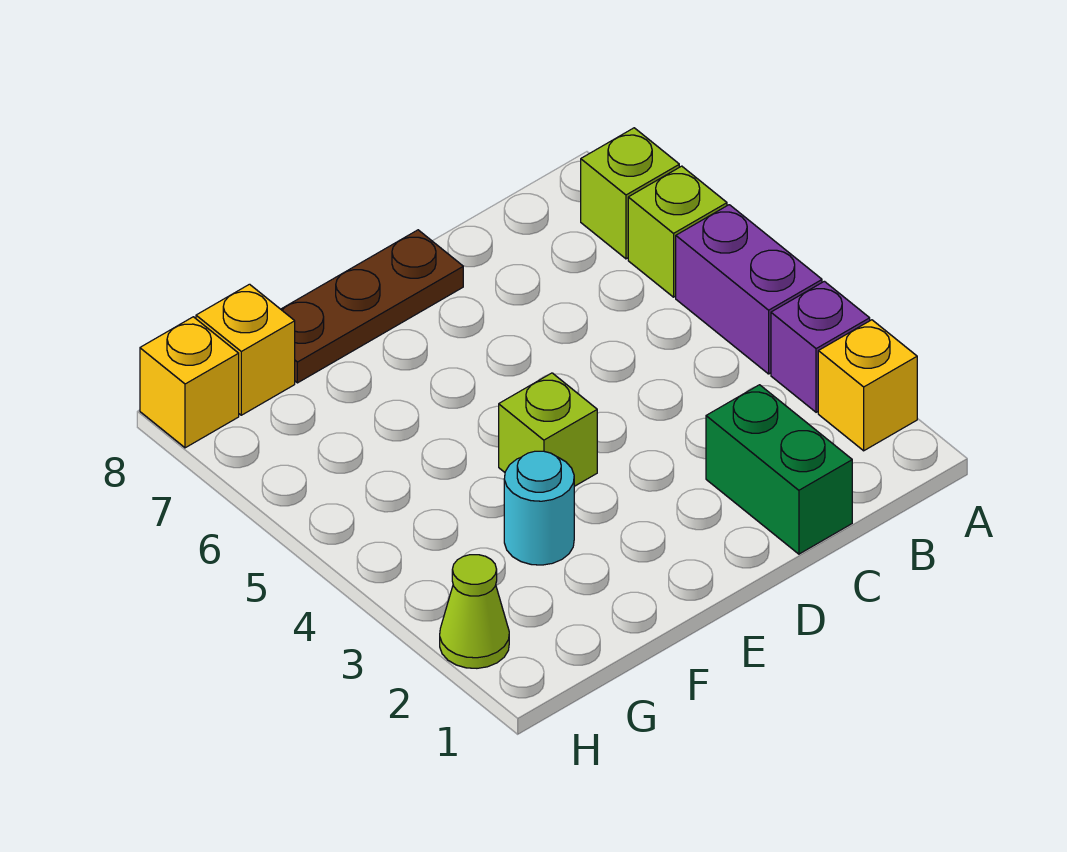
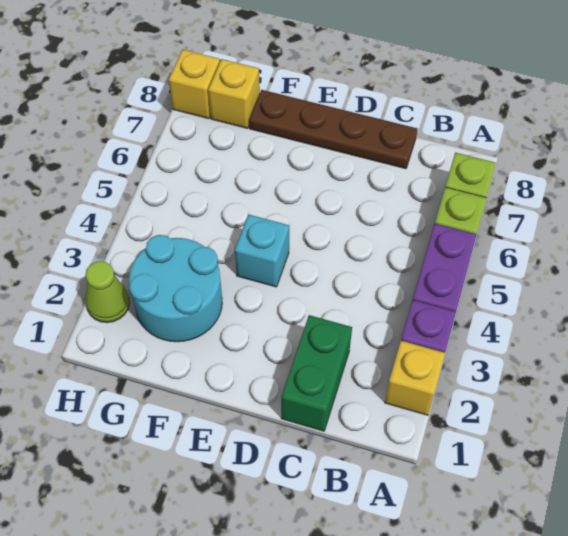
brown plate D8:F8 level 1 -> brown plate C8:F8 level 1
lime brick E4 level 1 -> cyan brick E4 level 1
cyan round brick F3 level 1 -> cyan round brick F2:G3 level 1

